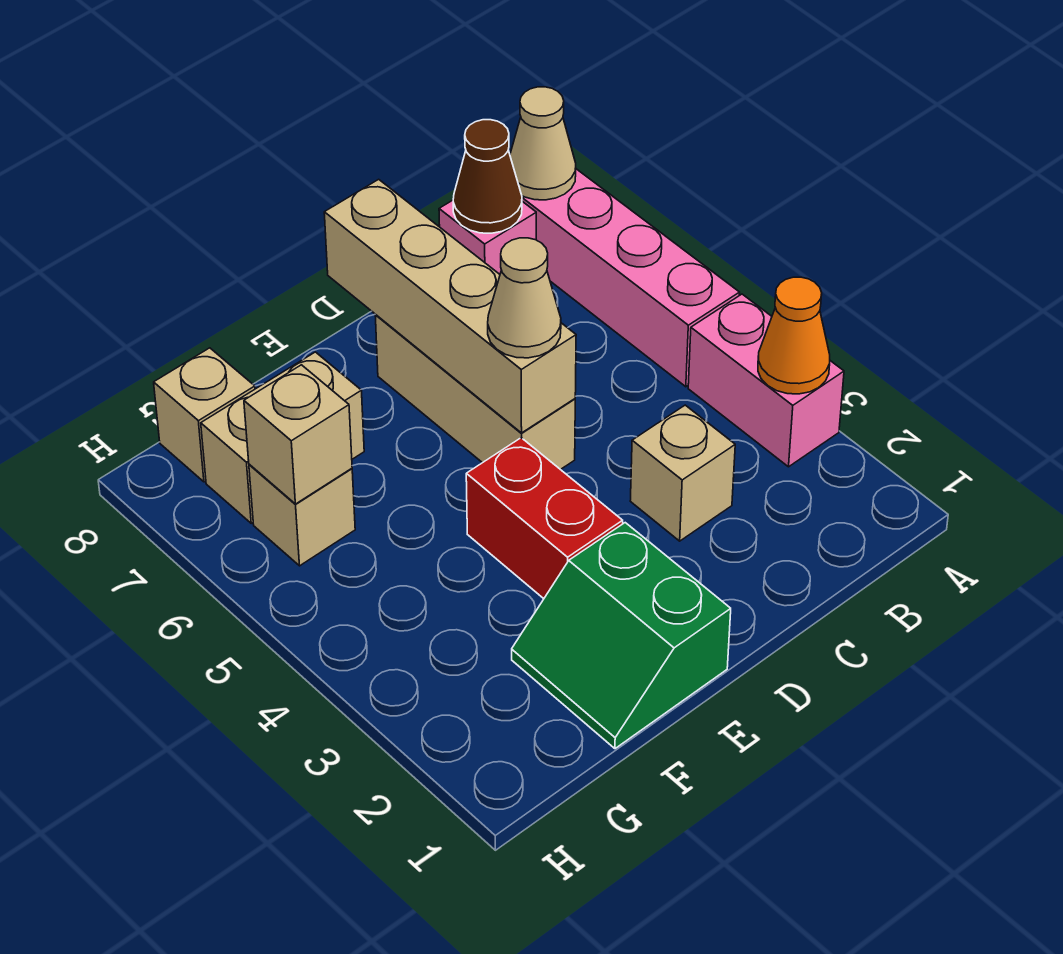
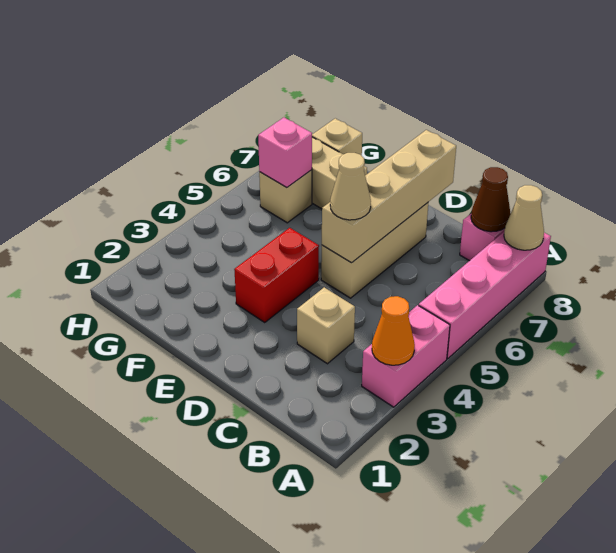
green slope E1:F2 level 1 top E -> none
tan brick G6 level 2 -> pink brick G6 level 2

